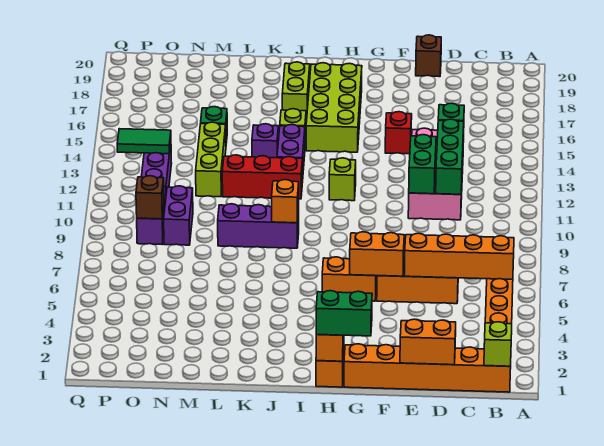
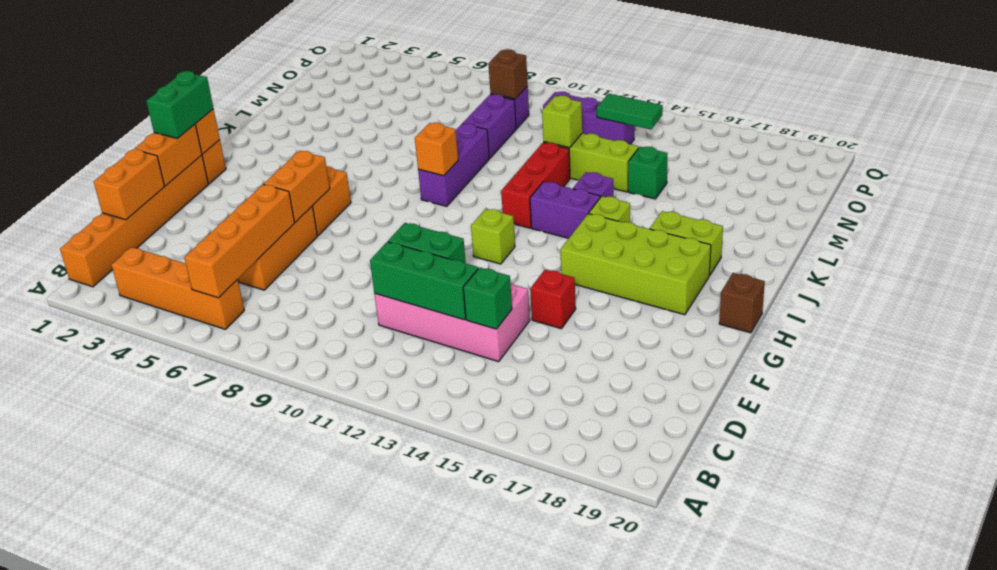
lime brick B1 level 2 -> lime brick M12 level 2
brown brick E20 level 1 -> brown brick H20 level 1
none -> orange brick F1:G1 level 2
purple brick N9:N10 level 1 -> purple brick M9:N9 level 1
green tile O13:P13 level 2 -> green tile O13:O14 level 2

